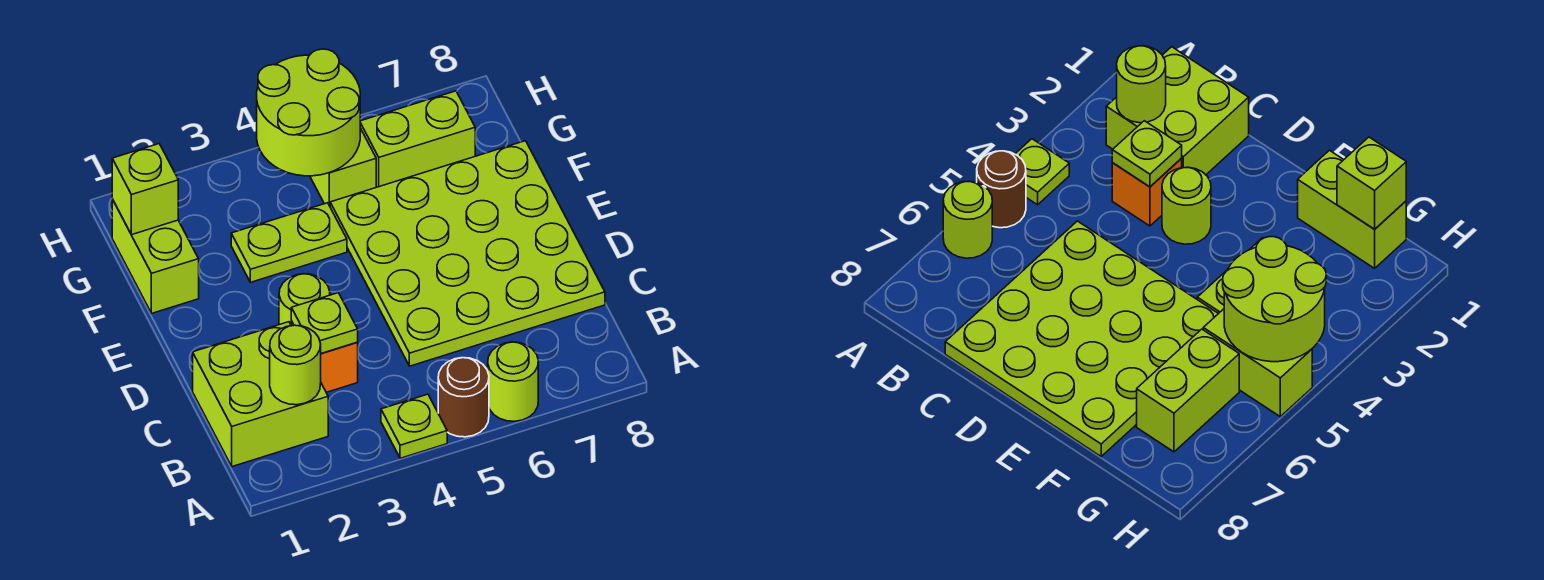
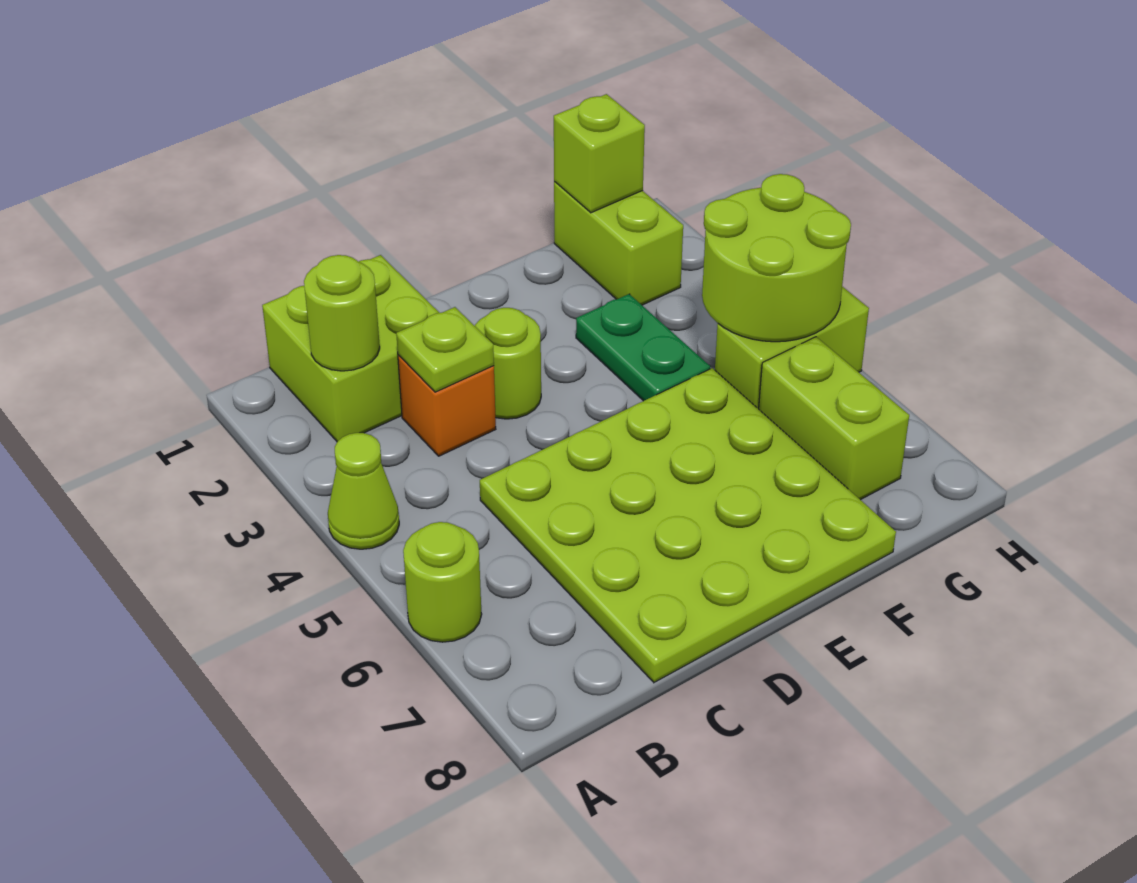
lime plate A4 level 1 -> lime cone A4 level 1
brown round brick A5 level 1 -> none
lime brick F1:G1 level 1 -> lime brick G1:G2 level 1
lime plate F3:F4 level 1 -> green plate F3:F4 level 1

